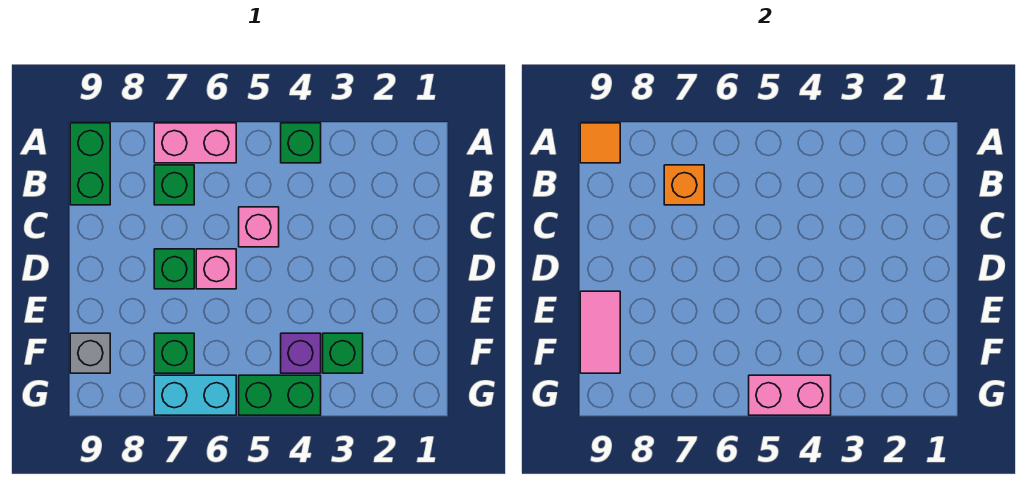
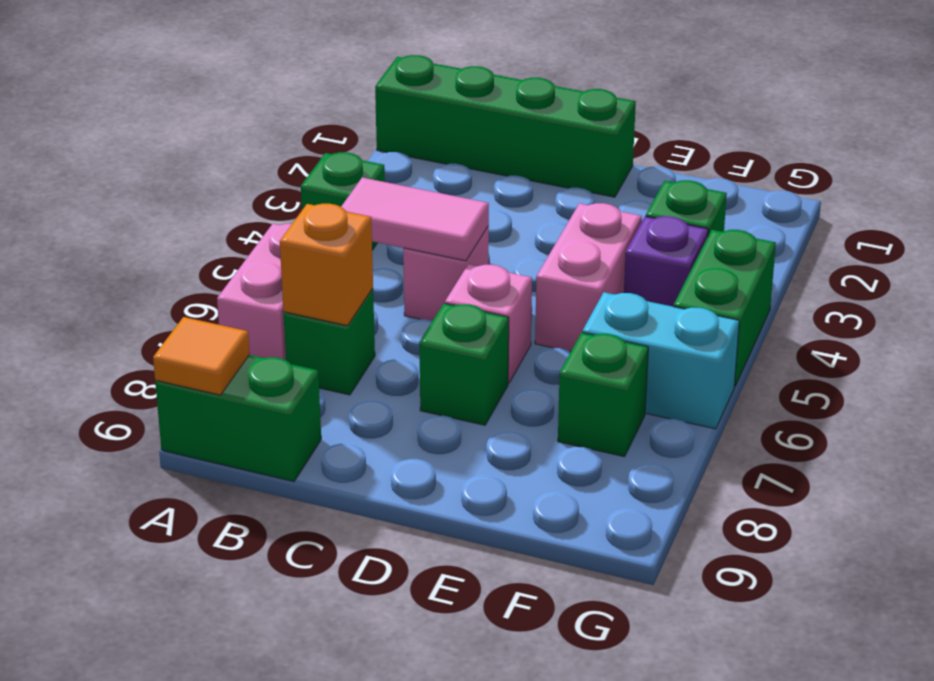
none -> green brick A1:D1 level 1
pink tile E9:F9 level 2 -> pink tile B5:C5 level 2
grey brick F9 level 1 -> none
pink brick G4:G5 level 2 -> pink brick E4:E5 level 1
cyan brick G6:G7 level 1 -> cyan brick F6:G6 level 1

